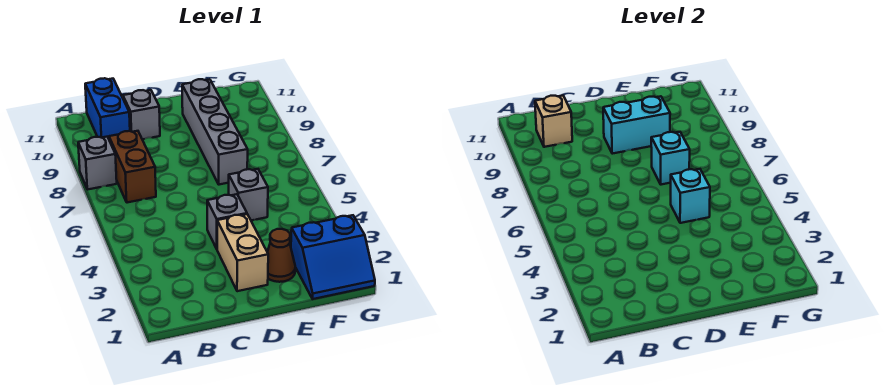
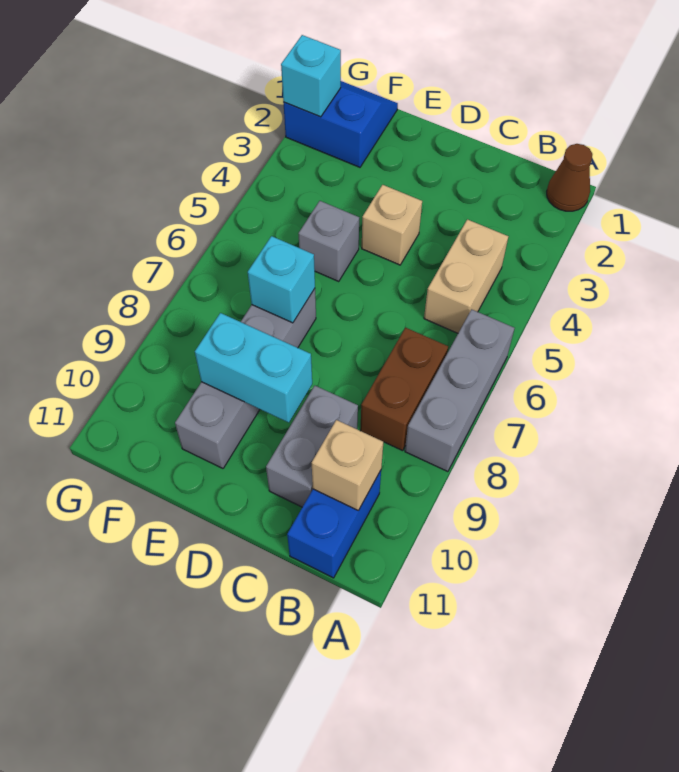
grey brick A8 level 1 -> grey brick A6:A8 level 1
grey brick C10 level 1 -> grey brick C9:C10 level 1
tan brick D2:D3 level 1 -> tan brick B4:B5 level 1
grey brick D4 level 1 -> tan brick D4 level 1
brown cone E2 level 1 -> brown cone A1 level 1
cyan brick E5 level 2 -> cyan brick G2 level 2

